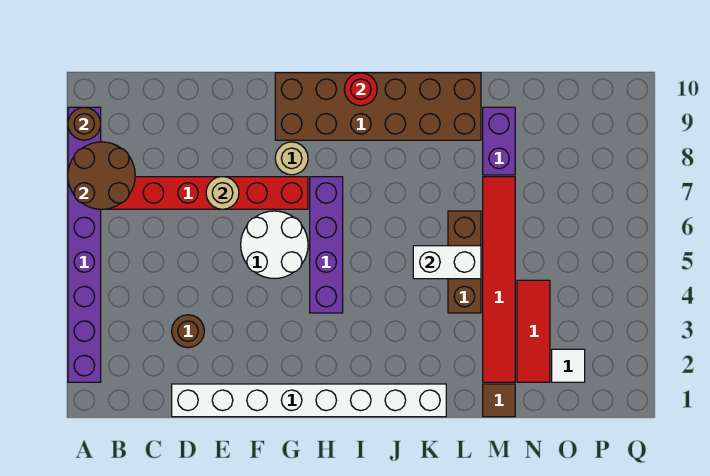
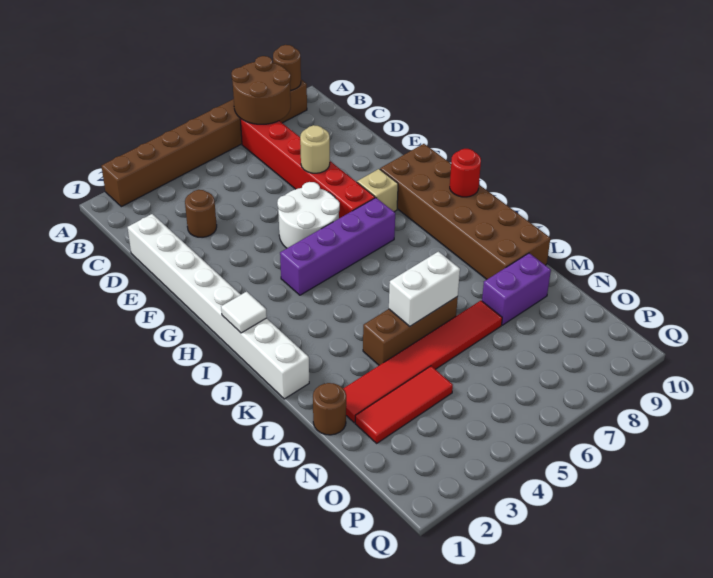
purple brick A2:A9 level 1 -> brown brick A2:A9 level 1
tan round brick G8 level 1 -> tan brick G8 level 1
white brick K5:L5 level 2 -> white brick L5:L6 level 2
brown tile M1 level 1 -> brown round brick M1 level 1
white tile O2 level 1 -> white tile I1 level 2

